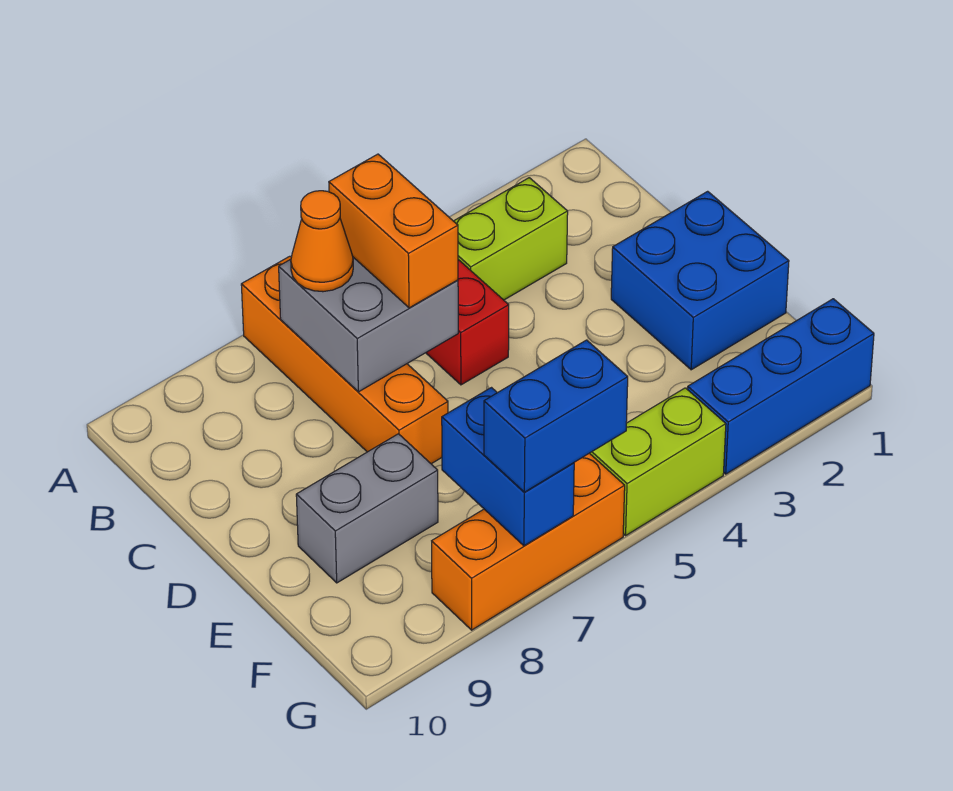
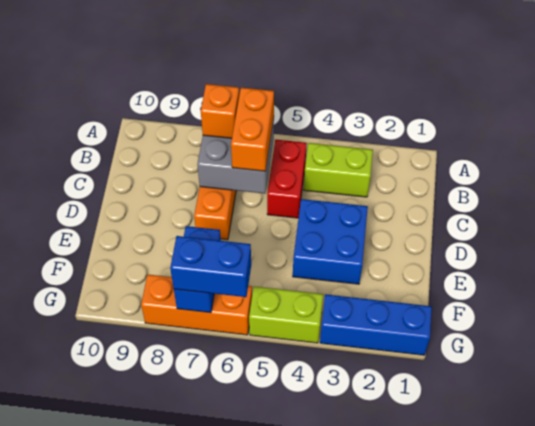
orange cone B7 level 3 -> orange brick B7 level 3
blue brick D1:E2 level 1 -> blue brick D3:E4 level 1
grey brick E8:E9 level 1 -> none

